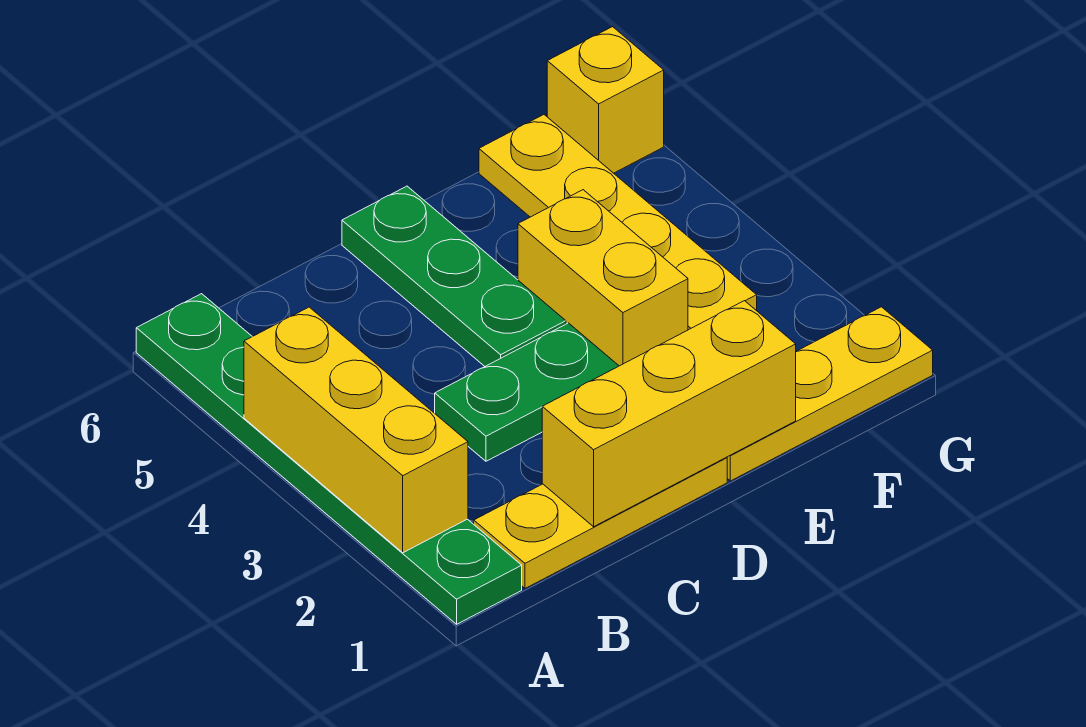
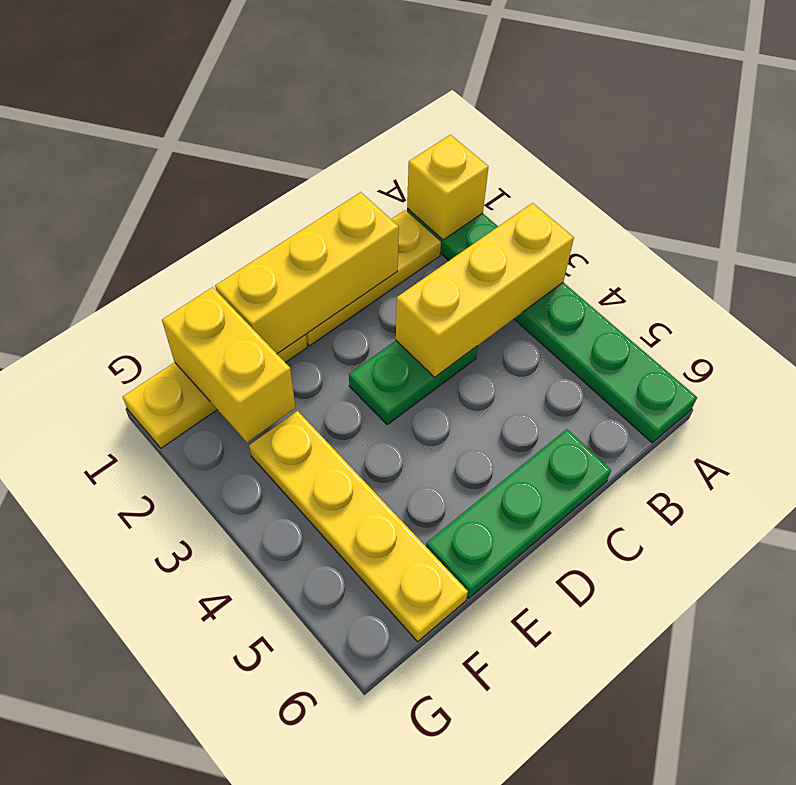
yellow brick A2:A4 level 2 -> yellow brick A3:C3 level 2
green plate D4:D6 level 1 -> green plate C6:E6 level 1
yellow brick E3:E4 level 1 -> yellow brick F1:F2 level 2
yellow brick G6 level 1 -> yellow brick A1 level 2

